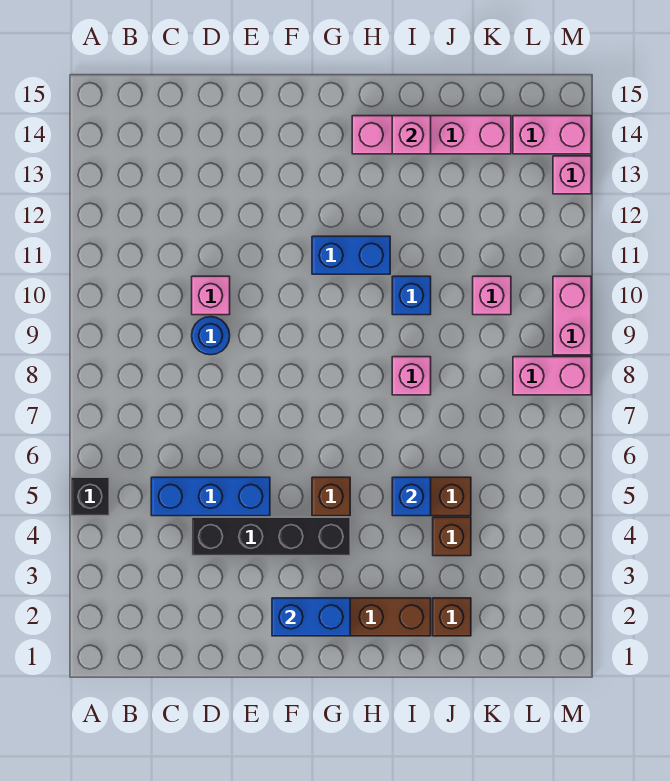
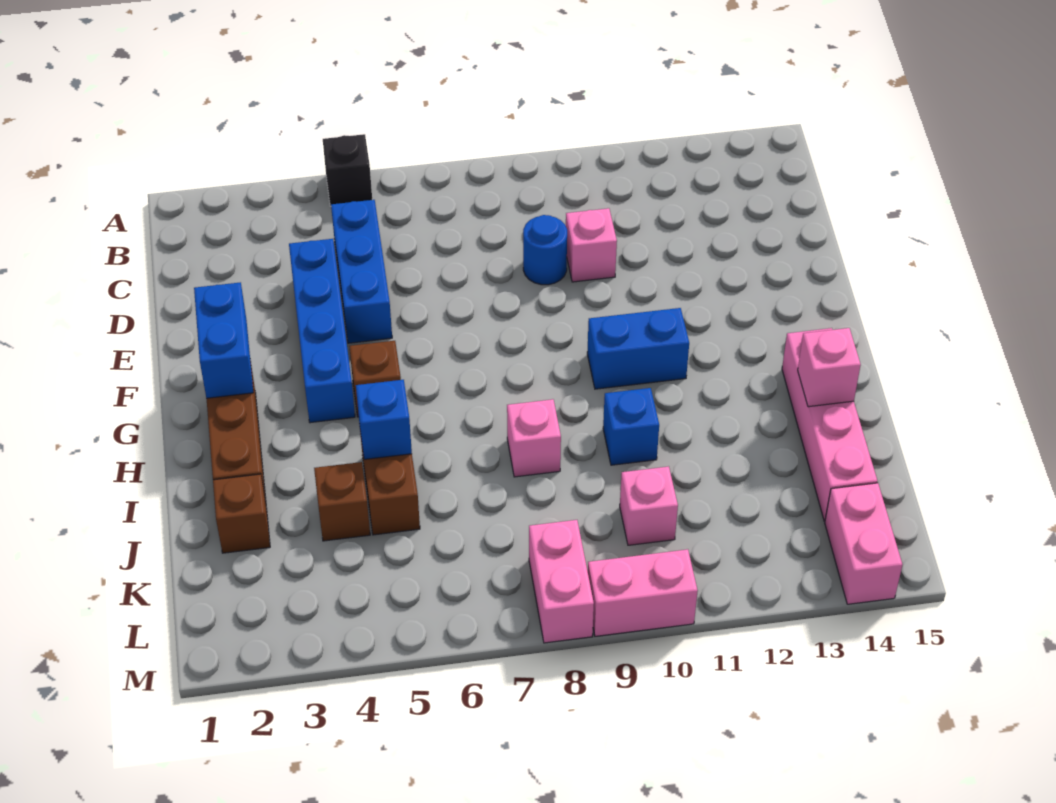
black brick D4:G4 level 1 -> blue brick D4:G4 level 1
blue brick G11:H11 level 1 -> blue brick G10:G11 level 1
pink brick M13 level 1 -> none

